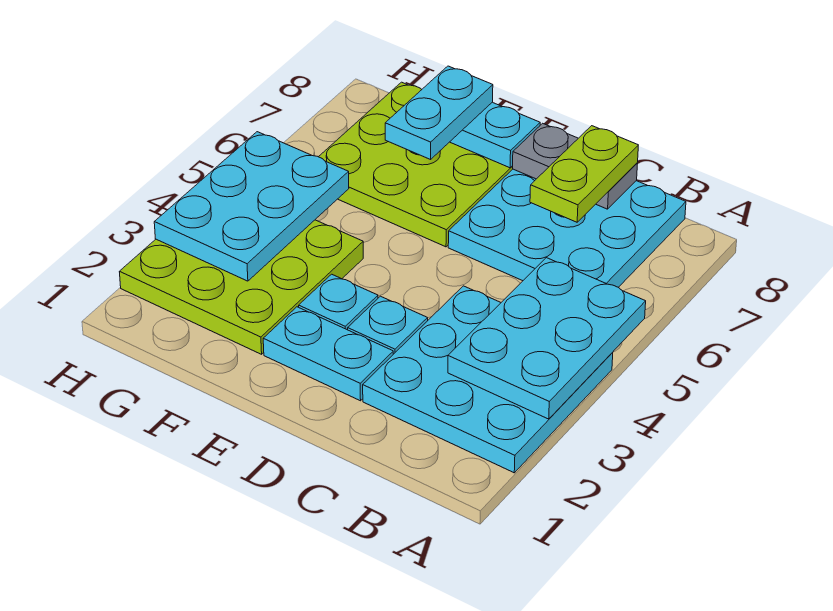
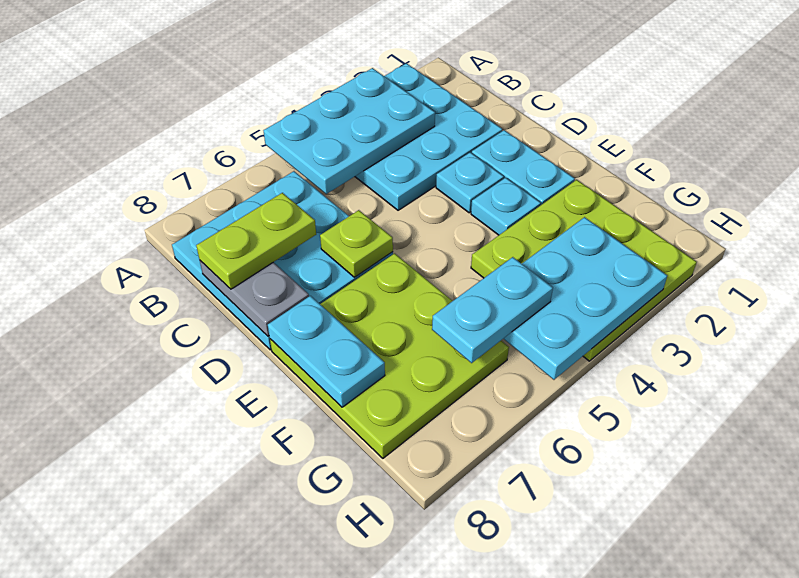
none -> lime plate D6 level 2
cyan plate F7:F8 level 3 -> cyan plate G5:G6 level 3

